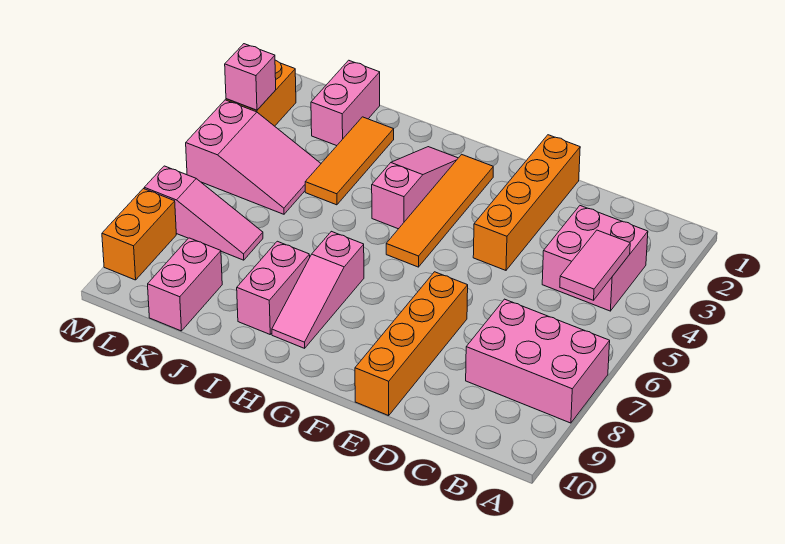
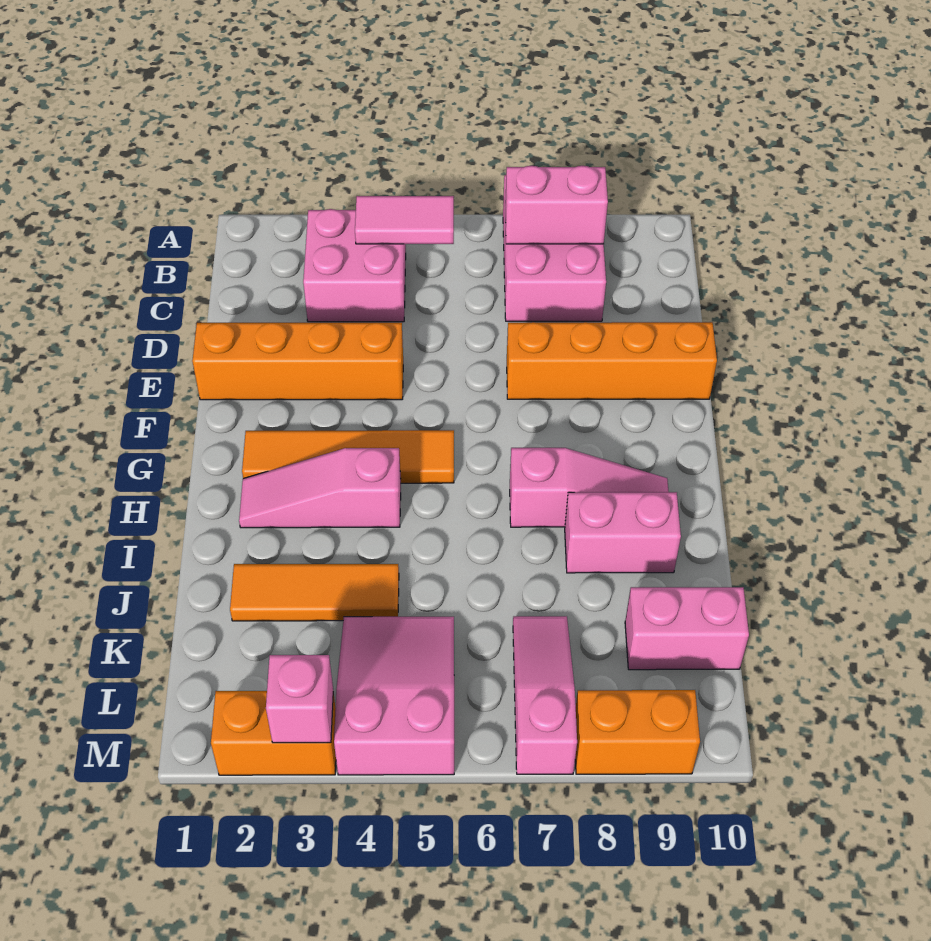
pink brick K1:K2 level 1 -> pink brick B7:B8 level 2

